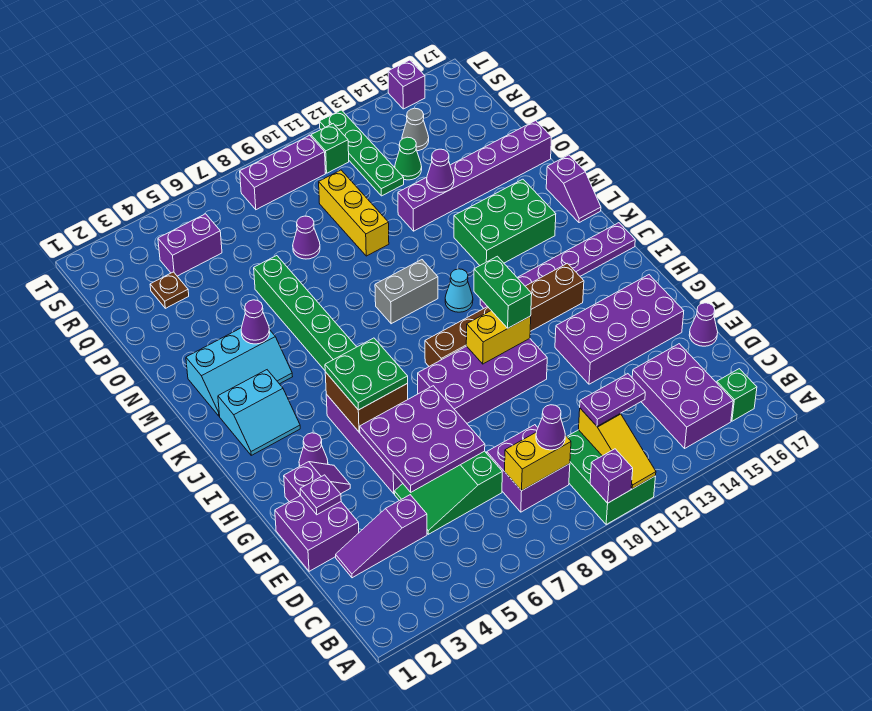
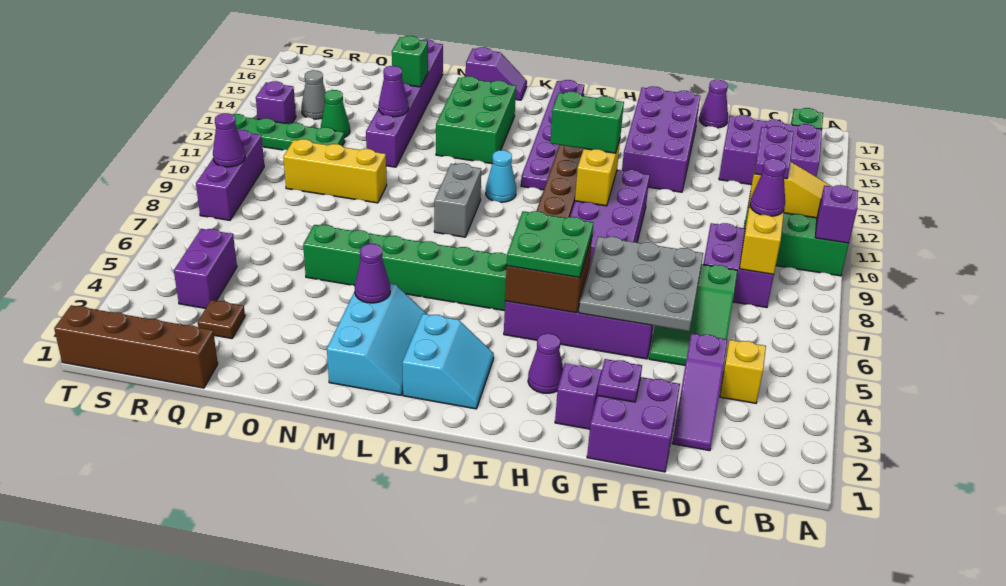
none -> yellow brick C4 level 1
purple plate E5:G7 level 2 -> grey plate E5:G7 level 2
purple cone P8 level 1 -> purple cone S9 level 2
none -> brown brick Q1:T1 level 1
green brick S11 level 1 -> green brick O15 level 2
purple brick T15 level 1 -> purple brick S13 level 1

